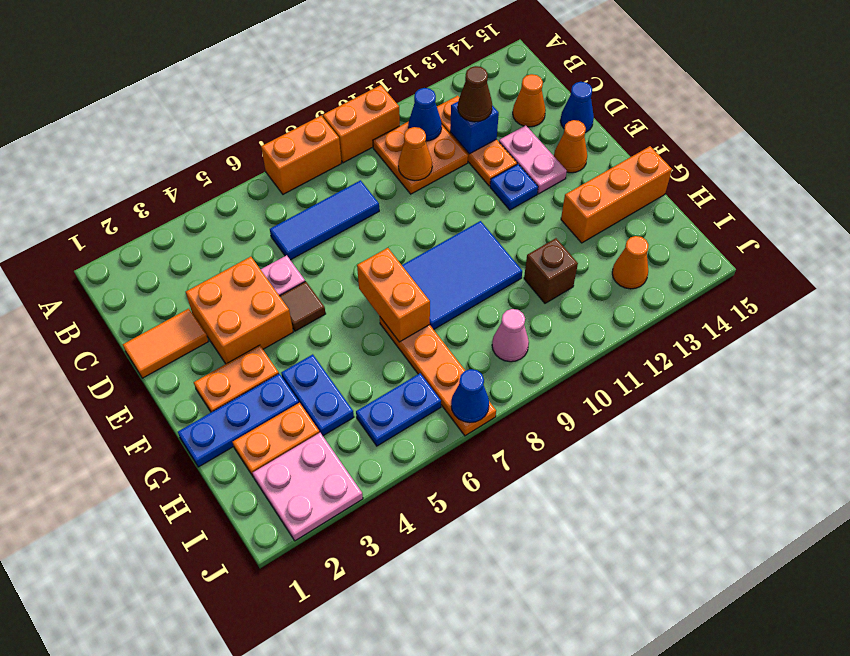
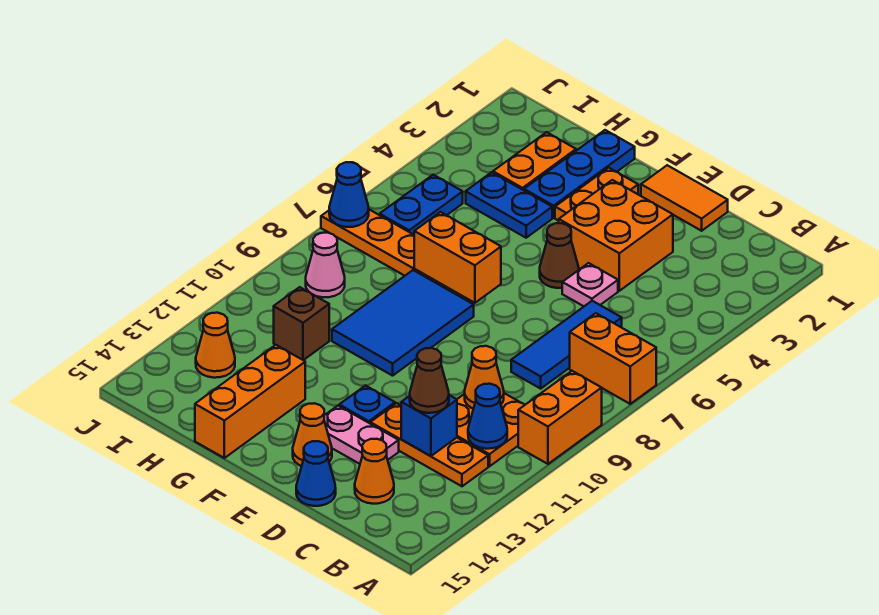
orange brick A7:A8 level 1 -> orange brick A7:B7 level 1
orange tile D1:D2 level 1 -> orange tile D1:E1 level 1
brown tile E5 level 1 -> brown cone E5 level 1
pink plate I2:J3 level 1 -> none

